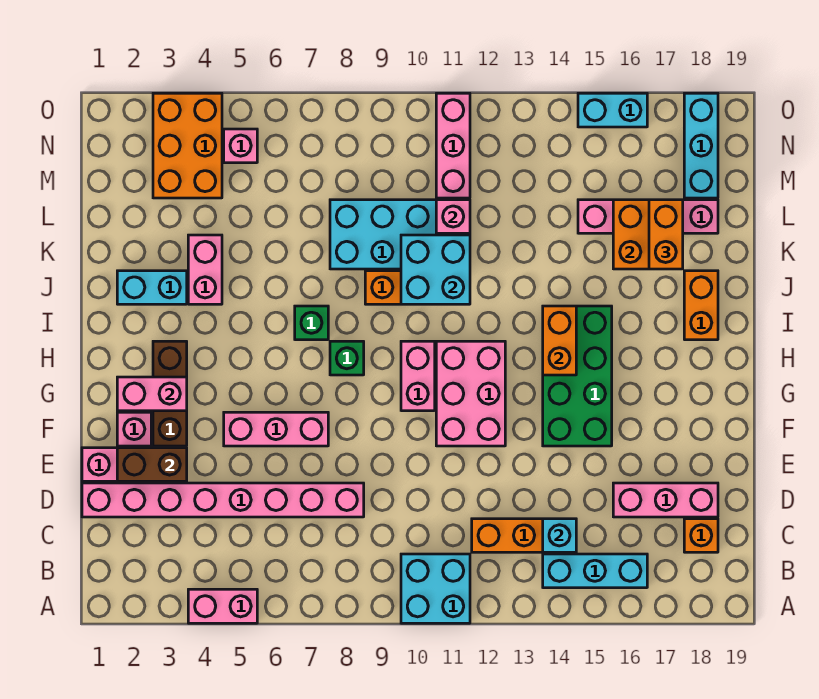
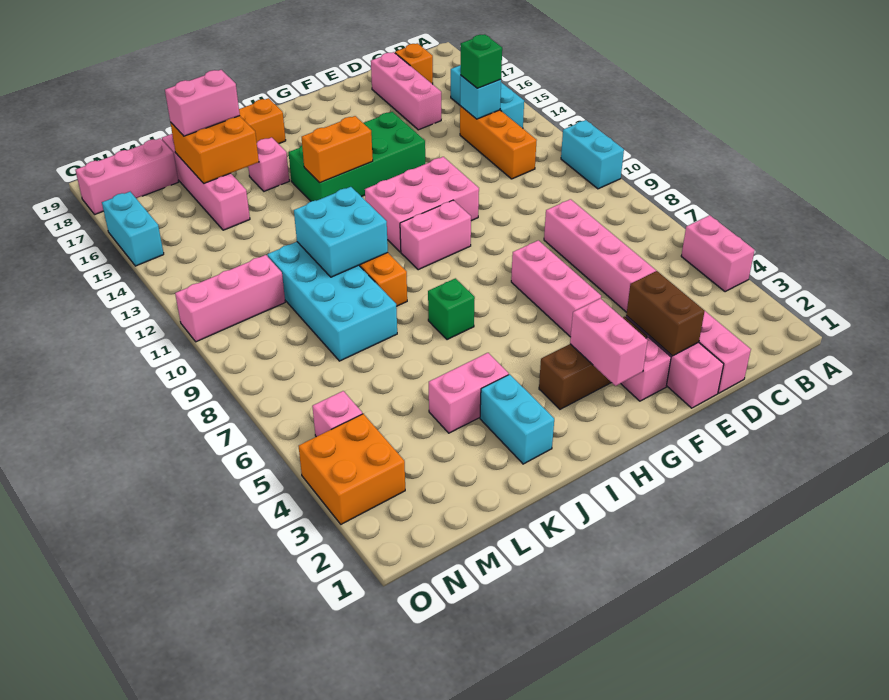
cyan brick A10:B11 level 1 -> cyan brick A10:A11 level 1
green brick H8 level 1 -> green brick C14 level 3
orange brick K17:L17 level 3 -> pink brick K17:L17 level 3
pink brick L11 level 2 -> pink brick J16 level 1
orange brick M3:O4 level 1 -> orange brick N3:O4 level 1
cyan brick M18:O18 level 1 -> pink brick M18:O18 level 1

